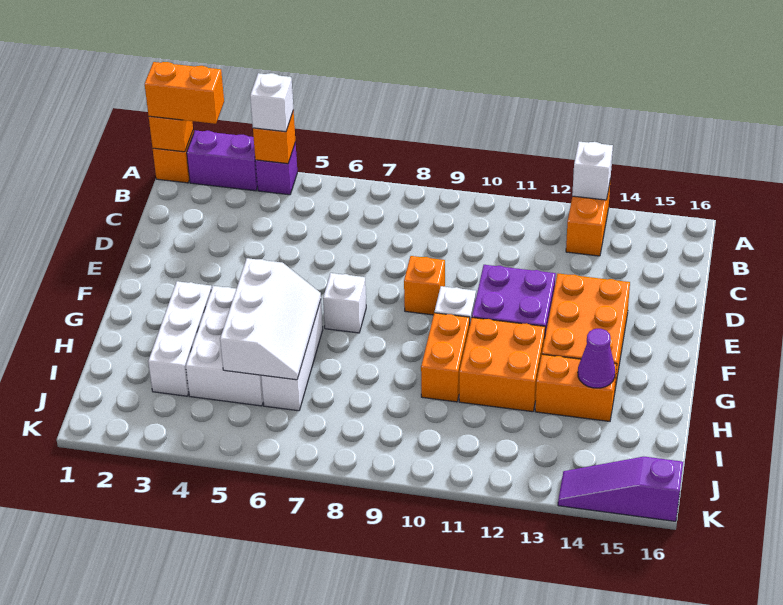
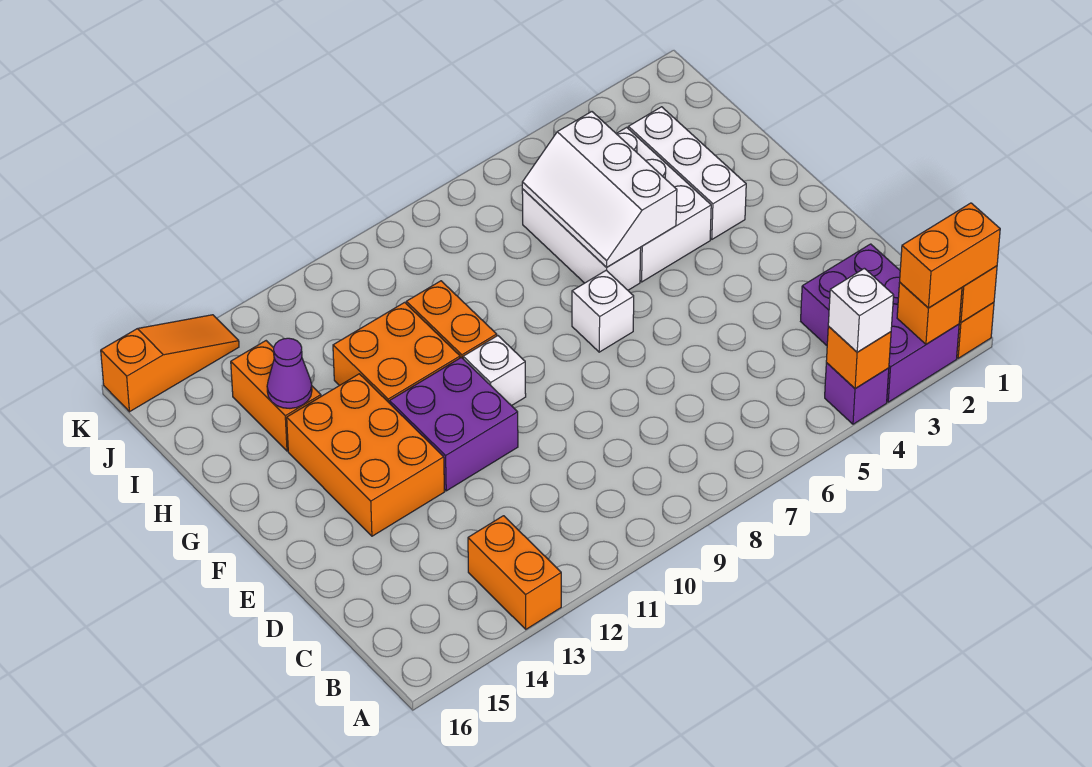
purple brick A2:A3 level 1 -> purple brick A2:C3 level 1
white brick A13 level 2 -> none
orange brick E9 level 1 -> orange brick A2 level 2
orange brick H13:H14 level 1 -> orange brick H14:I14 level 1
purple slope K14:K16 level 1 top 16 -> orange slope K14:K16 level 1 top 16

